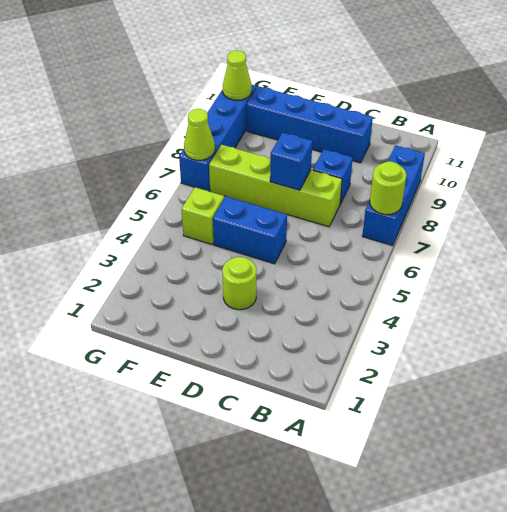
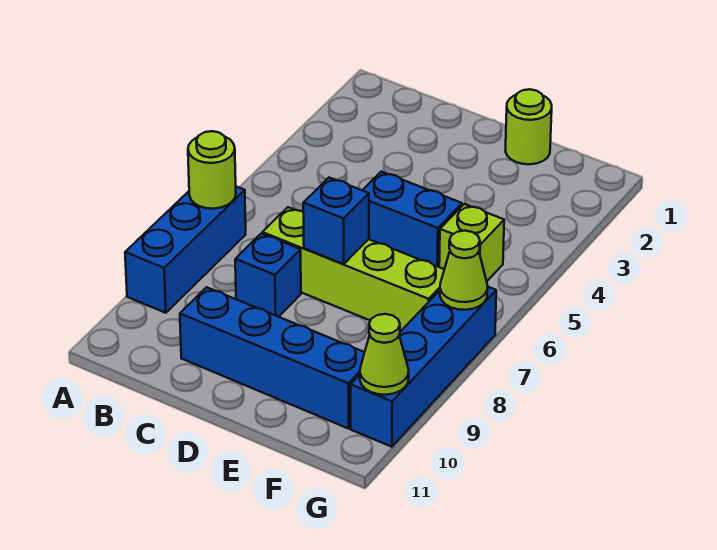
lime round brick D3 level 1 -> lime round brick E1 level 1

